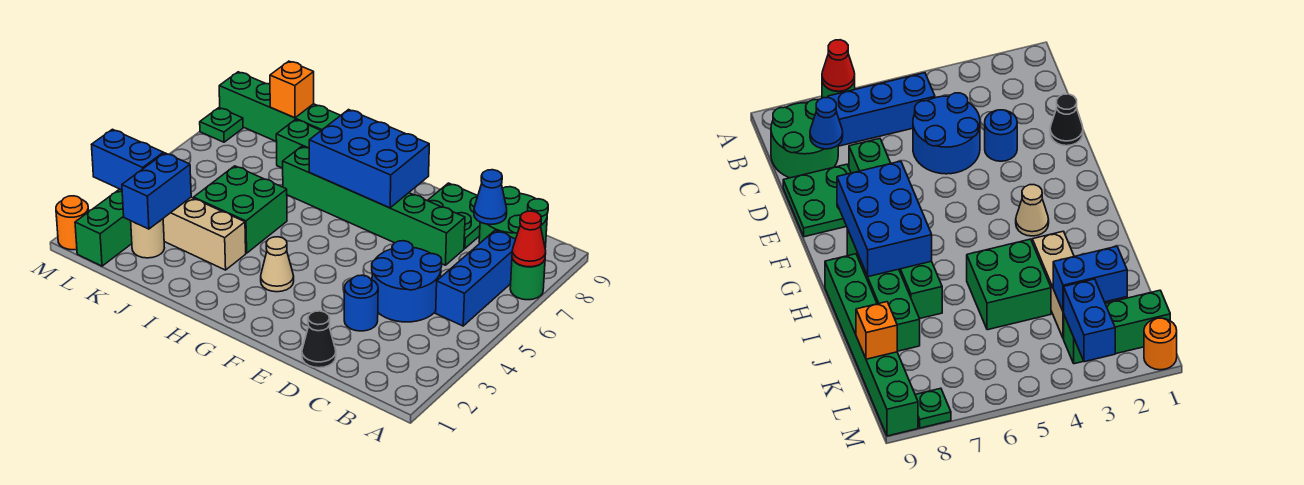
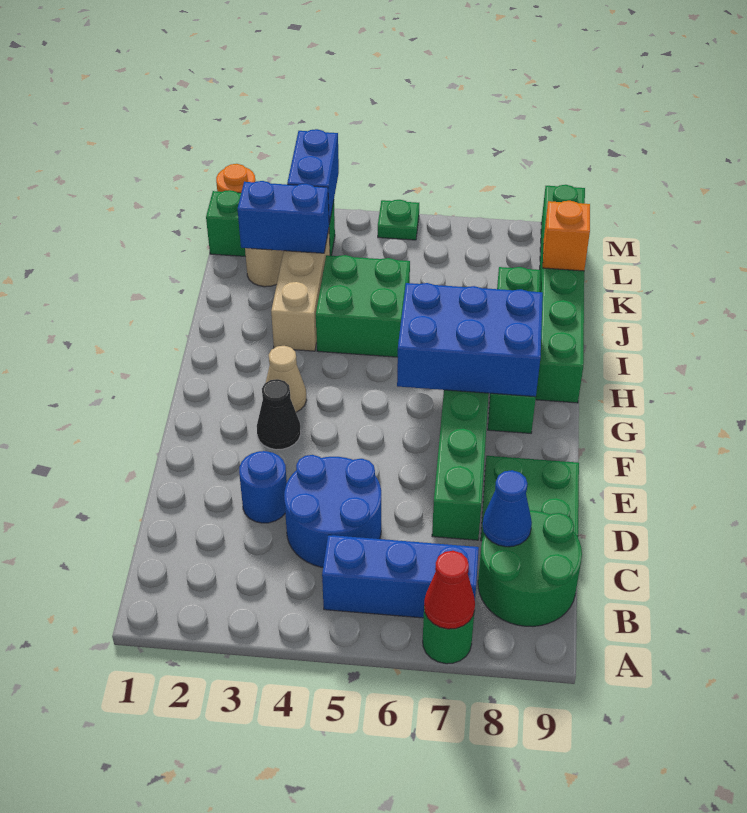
black cone D1 level 1 -> black cone F3 level 1
blue brick F7:H8 level 2 -> blue brick G6:H8 level 2
green plate M8 level 1 -> green plate M5 level 1

